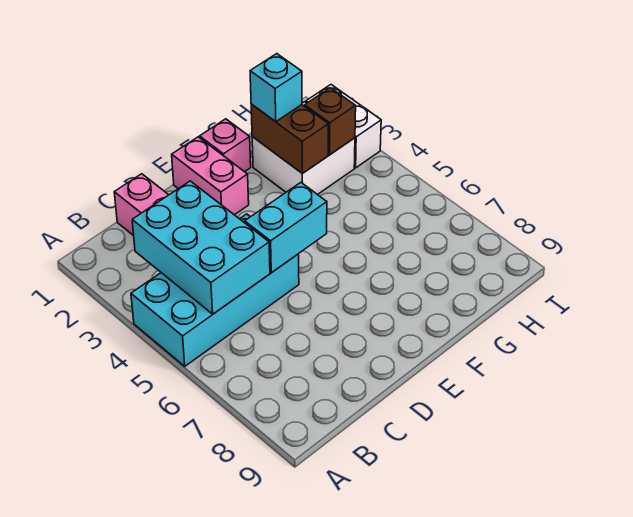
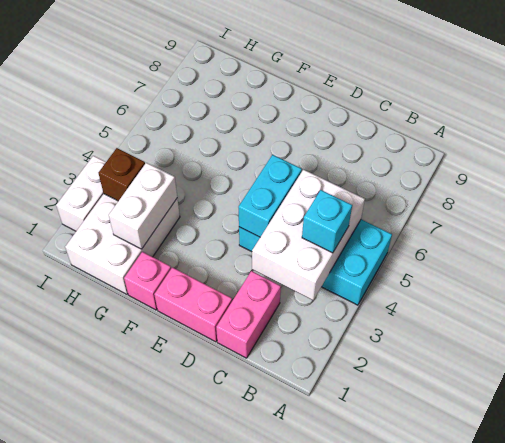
cyan brick B3:C5 level 2 -> white brick B3:C5 level 2
cyan brick D5:E5 level 2 -> cyan brick D4:D5 level 2
pink brick E1:E2 level 1 -> pink brick D1:E1 level 1
white brick G2:H3 level 1 -> white brick G1:H3 level 1
brown brick G2:G3 level 2 -> white brick G2:G3 level 2
cyan brick G2 level 3 -> cyan brick B4 level 3

